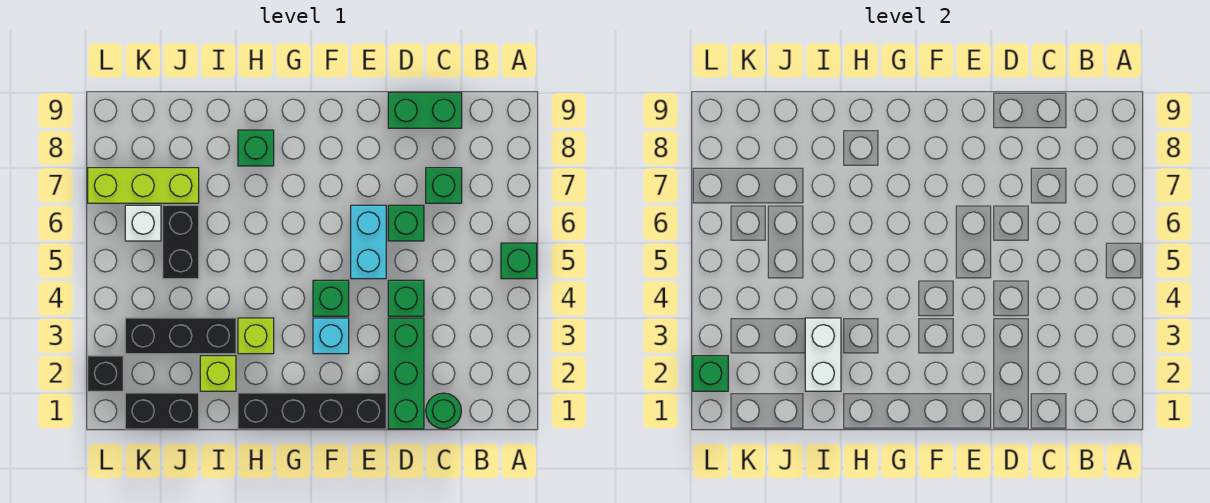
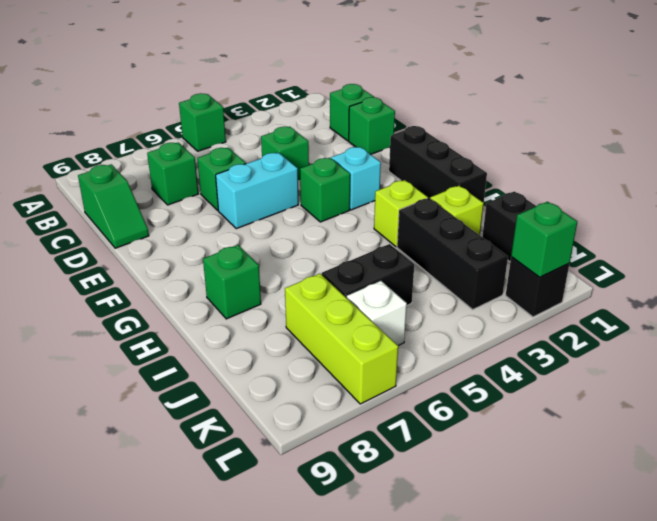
green round brick C1 level 1 -> green brick C1 level 1
green brick C9:D9 level 1 -> green slope C9:D9 level 1 top C
green brick D1:D3 level 1 -> green brick D1 level 1
black brick E1:H1 level 1 -> black brick F1:H1 level 1
white brick I2:I3 level 2 -> none

